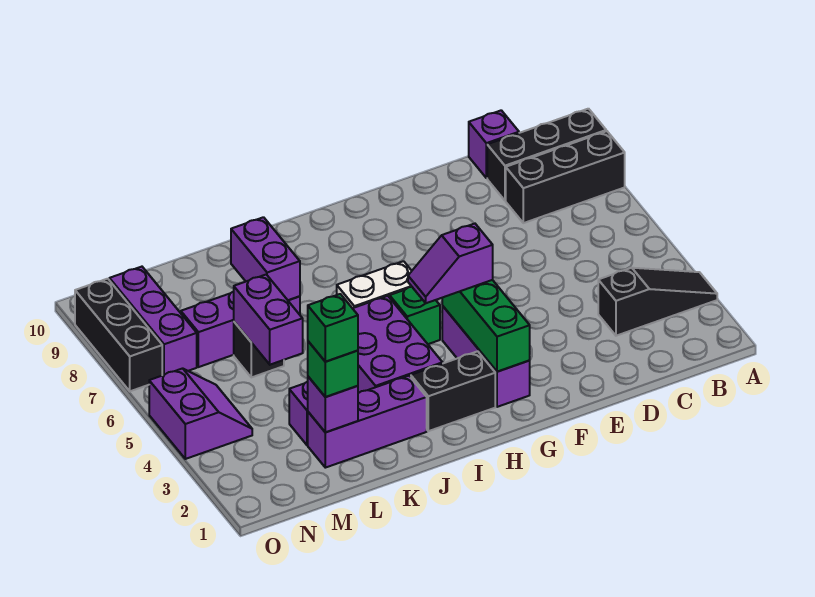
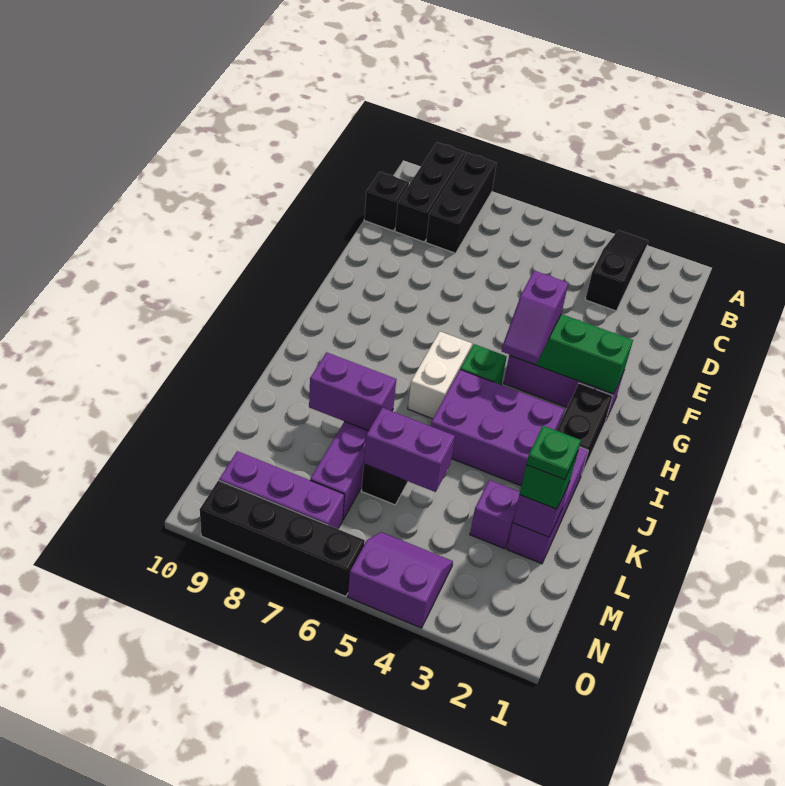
purple brick C10 level 1 -> black brick C10 level 1
green brick L2 level 4 -> green plate L2 level 4
black brick O7:O9 level 1 -> black brick O6:O9 level 1

